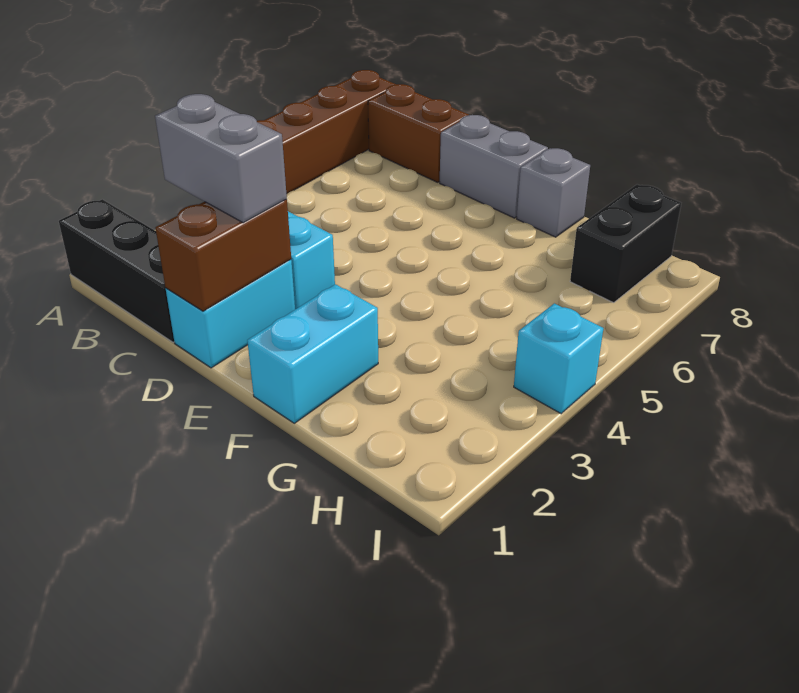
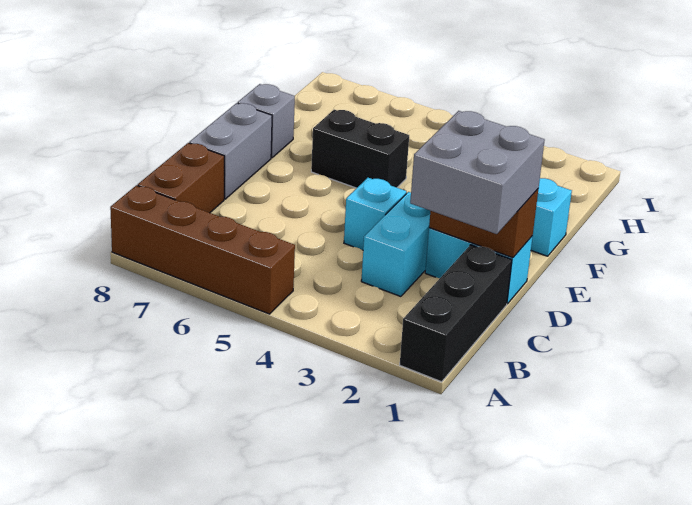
grey brick C2:D2 level 3 -> grey brick C1:D2 level 3
black brick H7:H8 level 1 -> black brick F5:F6 level 1
cyan brick I4 level 1 -> cyan brick D4 level 1

